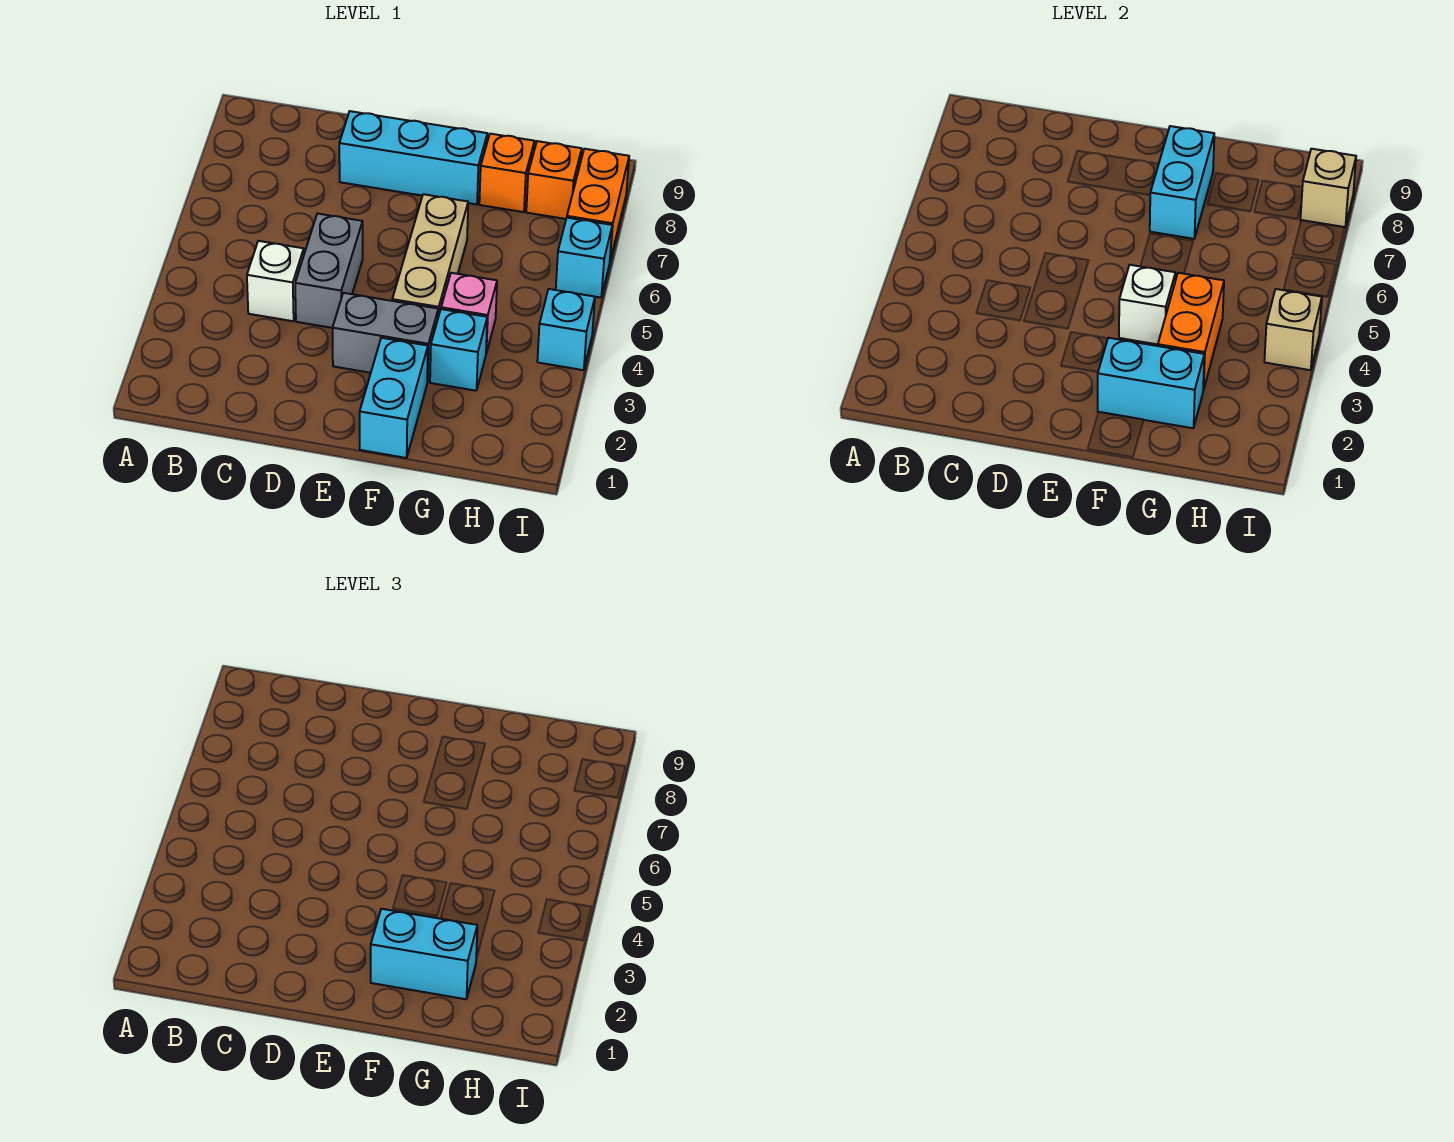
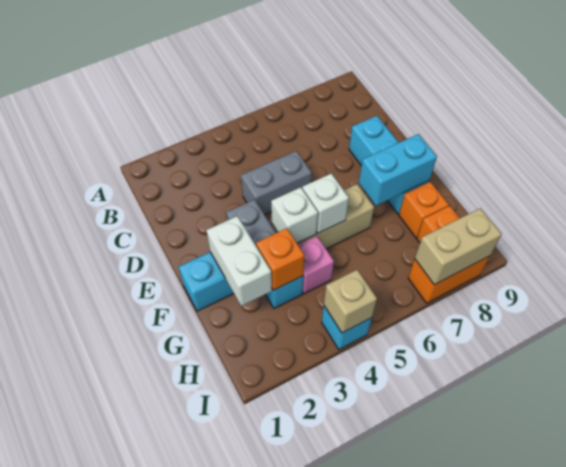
white brick C4 level 1 -> white brick F5 level 2
cyan brick F2:G2 level 2 -> white brick F2:G2 level 2
cyan brick F2:G2 level 3 -> none
orange brick G3:G4 level 2 -> orange brick G3 level 2
cyan brick I6 level 1 -> none
tan brick I8 level 2 -> tan brick I7:I8 level 2

